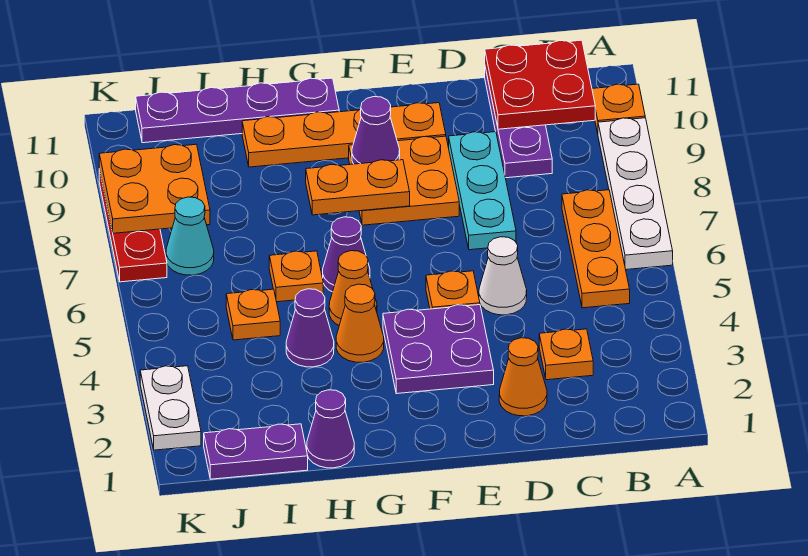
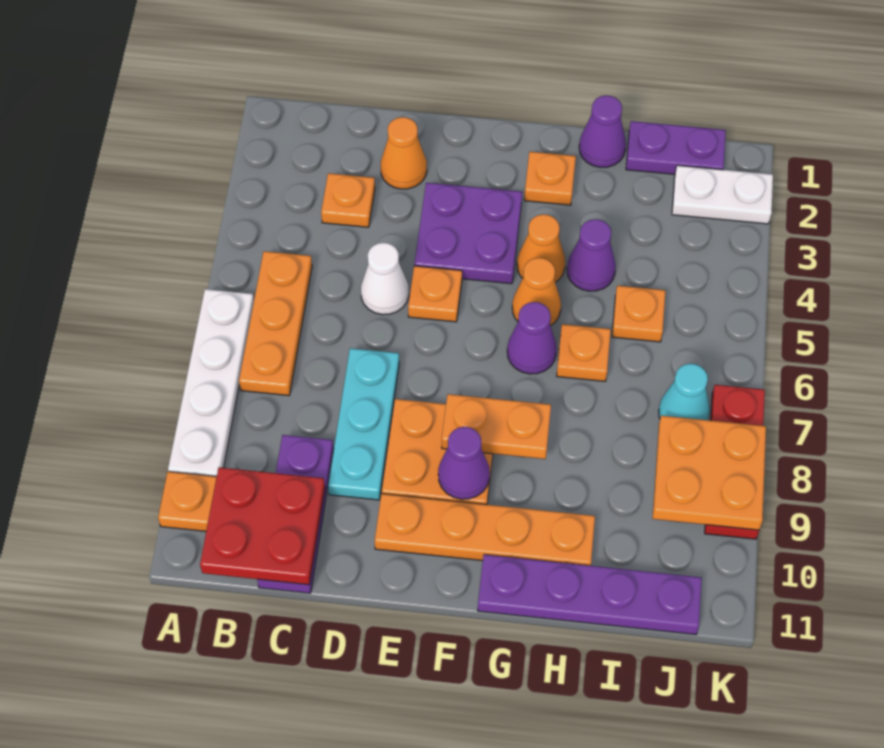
none -> orange plate G2 level 1
white plate K2:K3 level 1 -> white plate J2:K2 level 1

